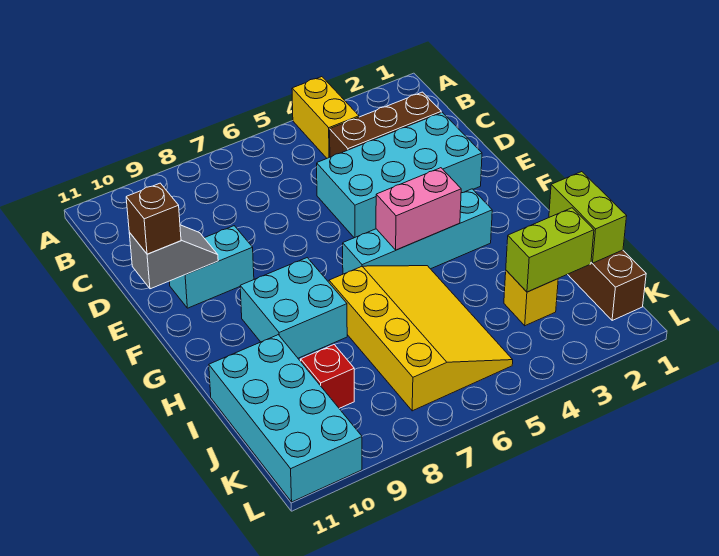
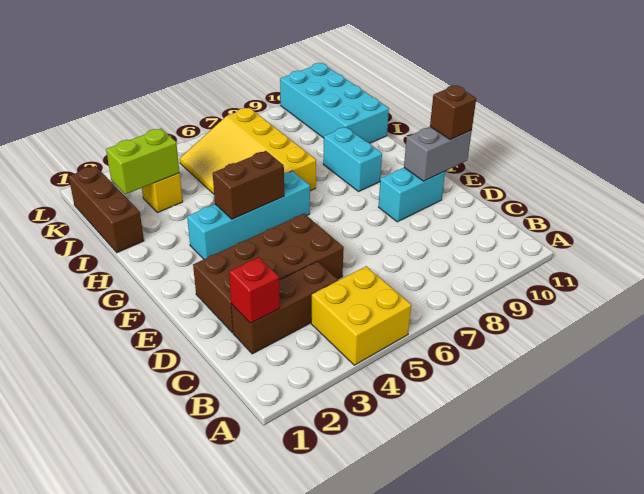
yellow brick A4:B4 level 1 -> yellow brick A4:B5 level 1
cyan brick D2:E5 level 1 -> brown brick D2:E5 level 1
grey slope E10:E11 level 2 top 11 -> grey brick E10:E11 level 2
pink brick G4:G5 level 2 -> brown brick G4:G5 level 2
cyan brick G8:H9 level 1 -> cyan brick G9:H9 level 1
lime brick I1:J1 level 2 -> none
red brick J9 level 1 -> red brick C2 level 2

